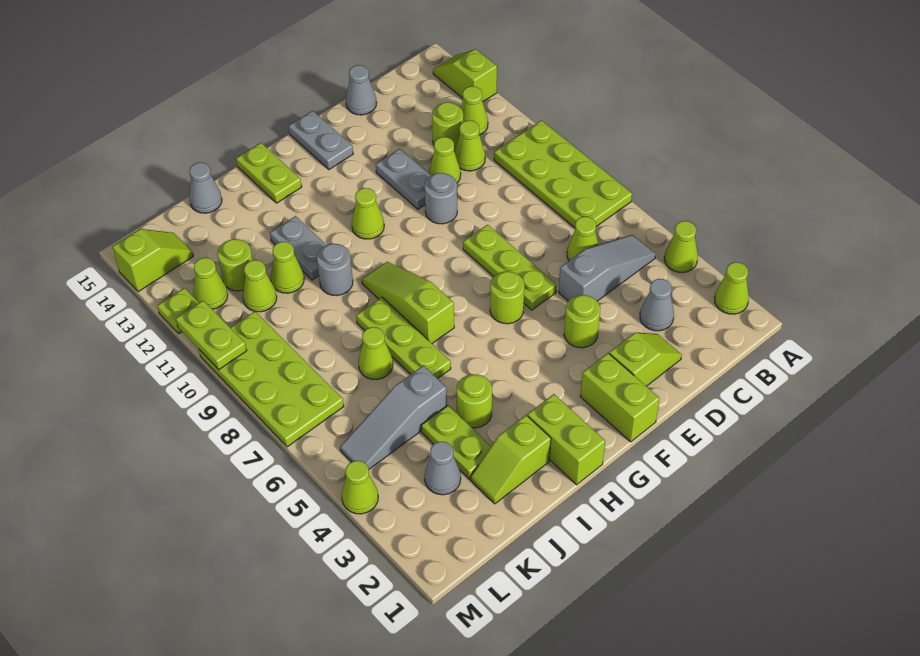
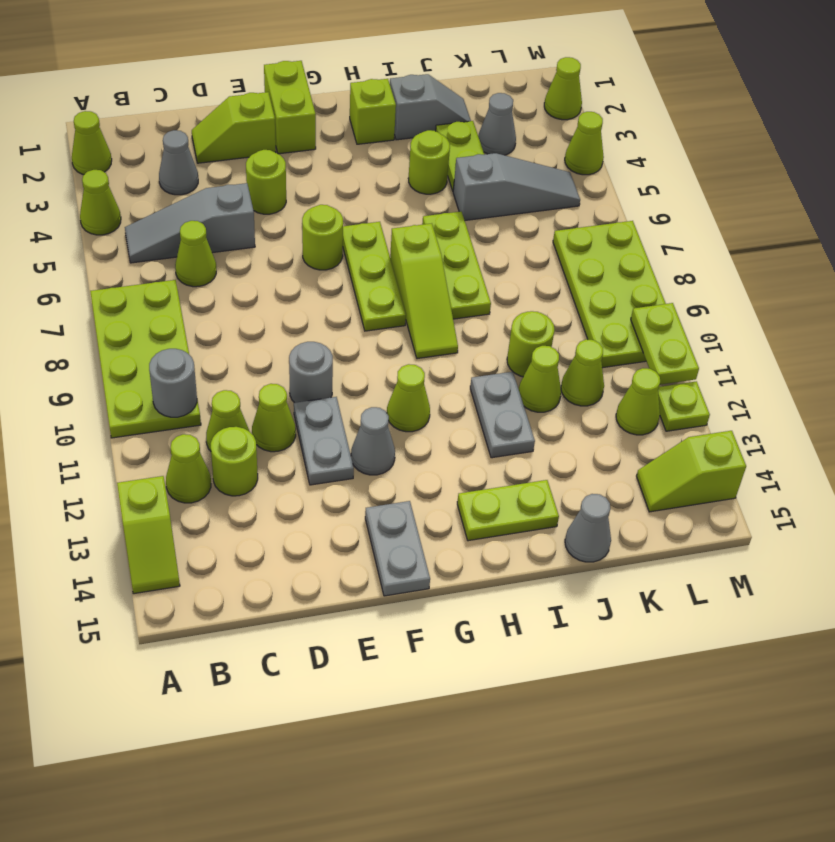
grey cone D15 level 1 -> grey cone F12 level 1
lime plate E6:E8 level 1 -> lime plate G6:G8 level 1
lime brick H1:H2 level 1 -> lime brick H2 level 1
lime plate H14:H15 level 1 -> lime plate H14:I14 level 1
lime slope I2:J2 level 1 top I -> grey slope I2:J2 level 1 top I
grey round brick I10 level 1 -> grey round brick B10 level 2
lime cone J7 level 1 -> lime cone M2 level 1
lime round brick K12 level 1 -> lime round brick J10 level 1

